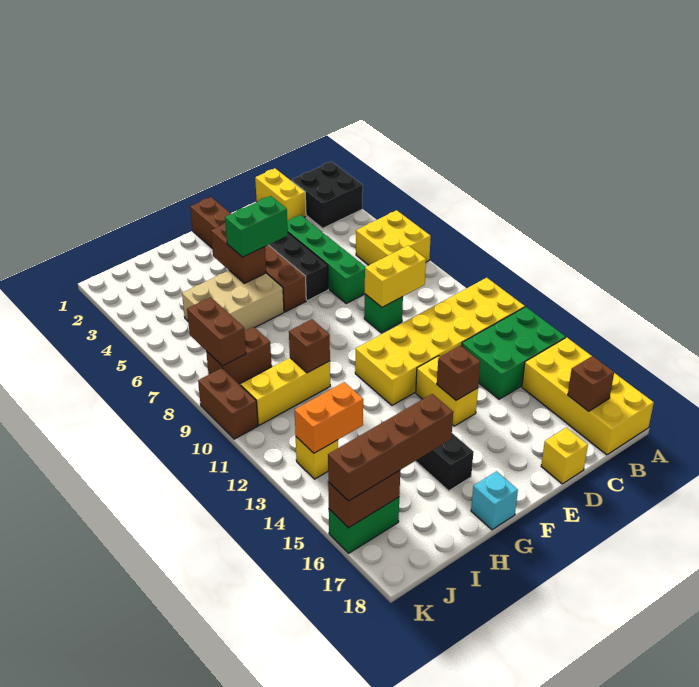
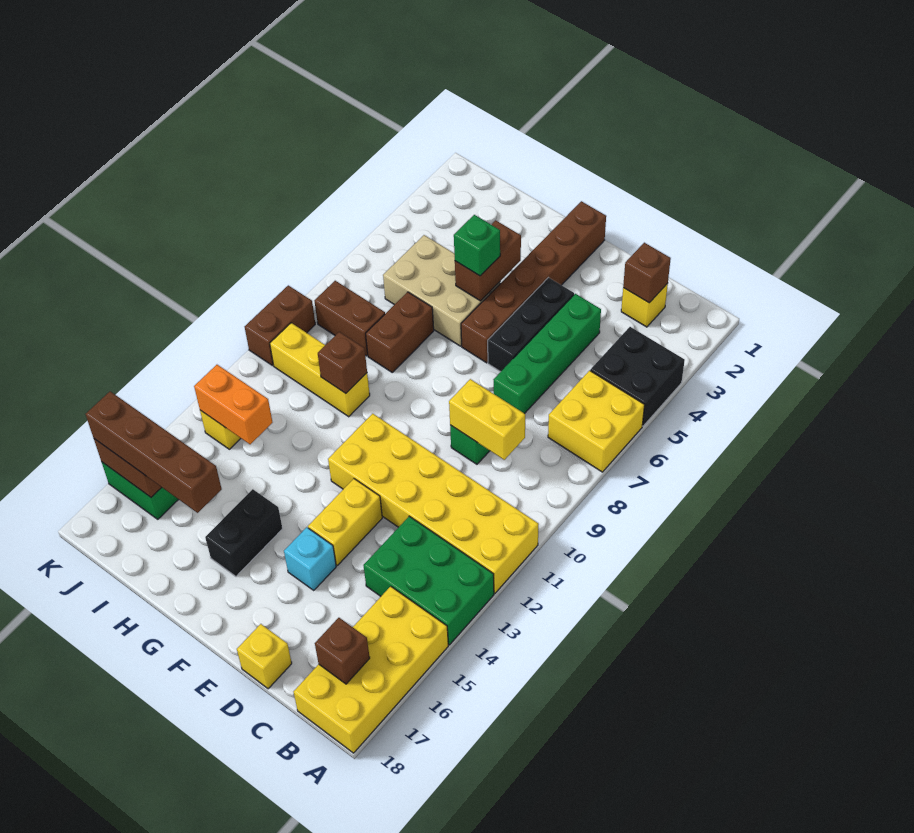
black brick A2:B3 level 1 -> black brick A4:B5 level 1
yellow brick C1:C2 level 1 -> yellow brick C2 level 1
brown brick E14 level 2 -> brown brick C2 level 2
green brick F5:G5 level 3 -> green brick G5 level 3
cyan brick G18 level 1 -> cyan brick E15 level 1
brown brick J7:J8 level 2 -> brown brick H7:H8 level 1

